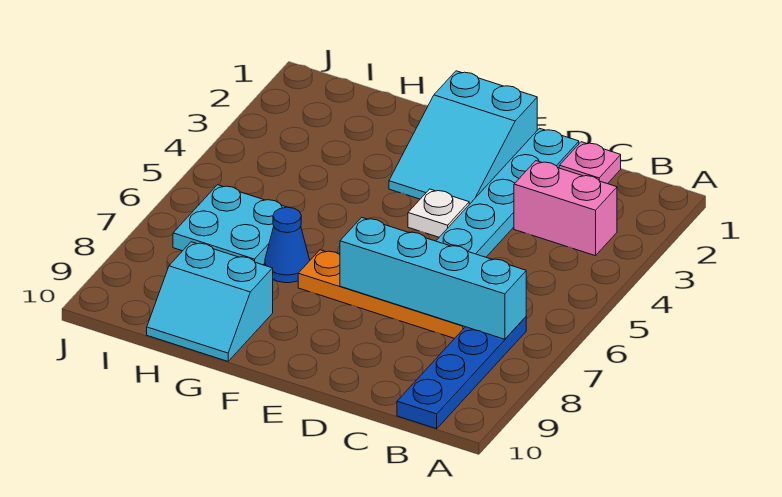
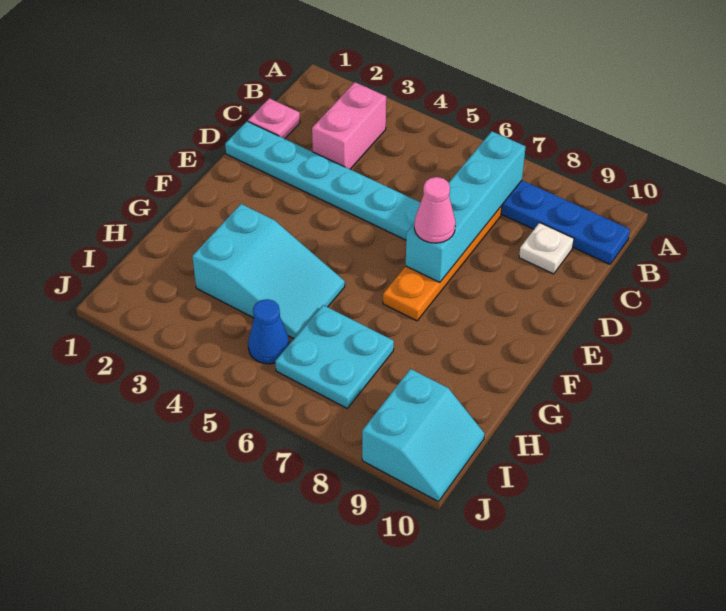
cyan slope E1:F3 level 1 top 1 -> cyan slope G3:H5 level 1 top 3
white plate E4 level 1 -> white plate C9 level 1
none -> pink cone E7 level 3
blue cone G7 level 1 -> blue cone I5 level 1
cyan slope G9:H10 level 1 top 9 -> cyan slope I9:J10 level 1 top 9

